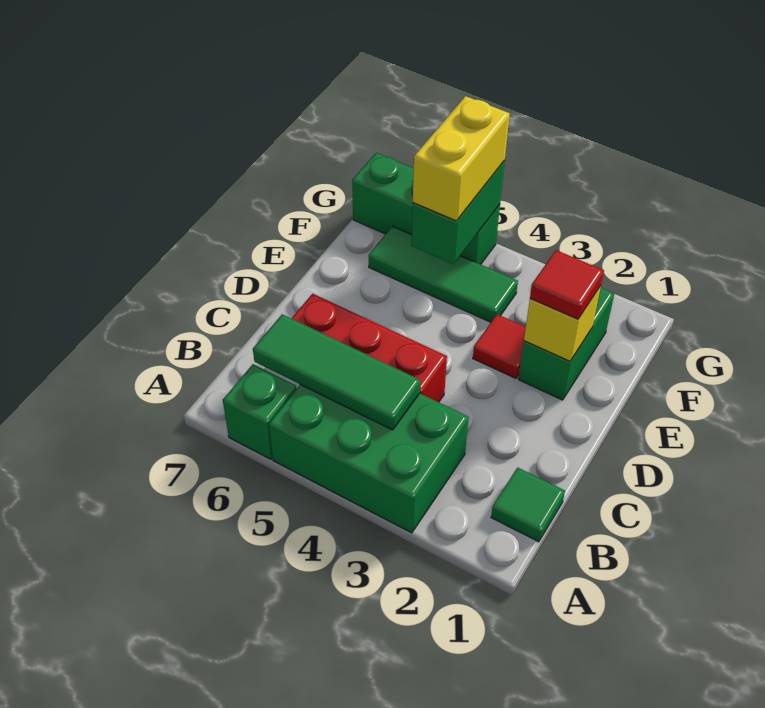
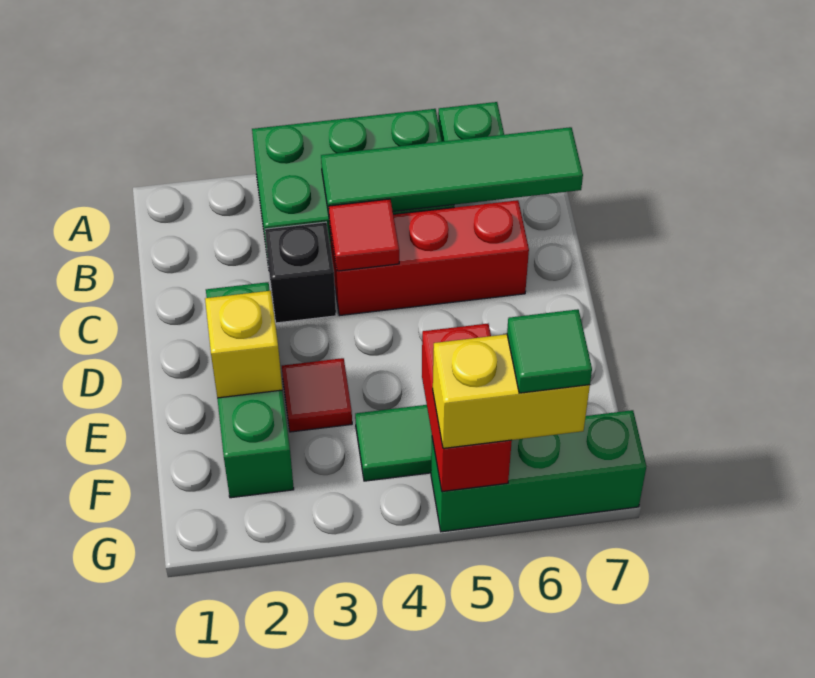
green tile B1 level 1 -> green tile G6 level 4
green tile B4:B6 level 2 -> green tile B4:B7 level 2
none -> black brick C3 level 1
green brick E2:F2 level 1 -> green brick D2:F2 level 1
red tile E2 level 3 -> red tile C4 level 2
green brick F5:G5 level 2 -> red brick F5:G5 level 2
yellow brick F5:G5 level 3 -> yellow brick G5:G6 level 3

